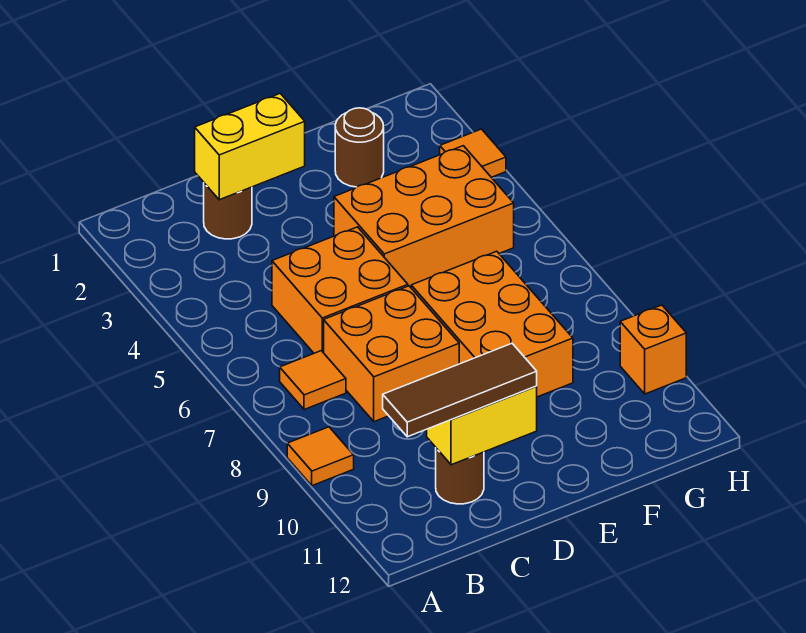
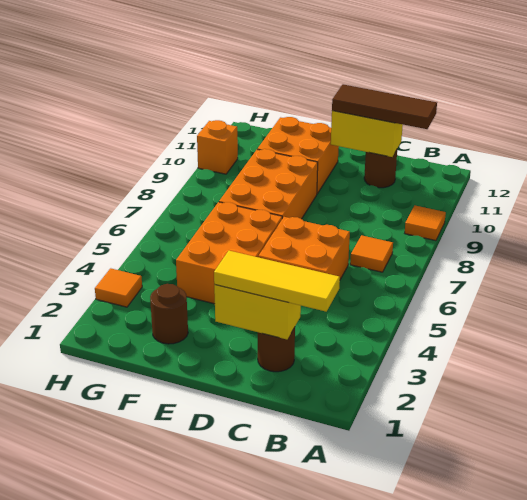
none -> yellow tile B2:D2 level 3
orange brick C7:D8 level 1 -> orange brick E10:F11 level 1
orange brick E4:G5 level 1 -> orange brick E4:F6 level 1

